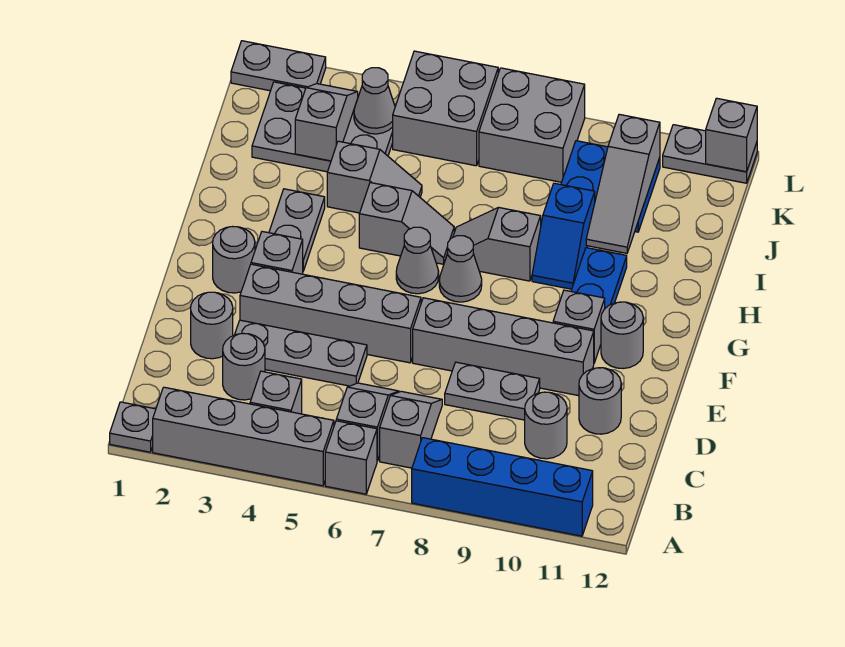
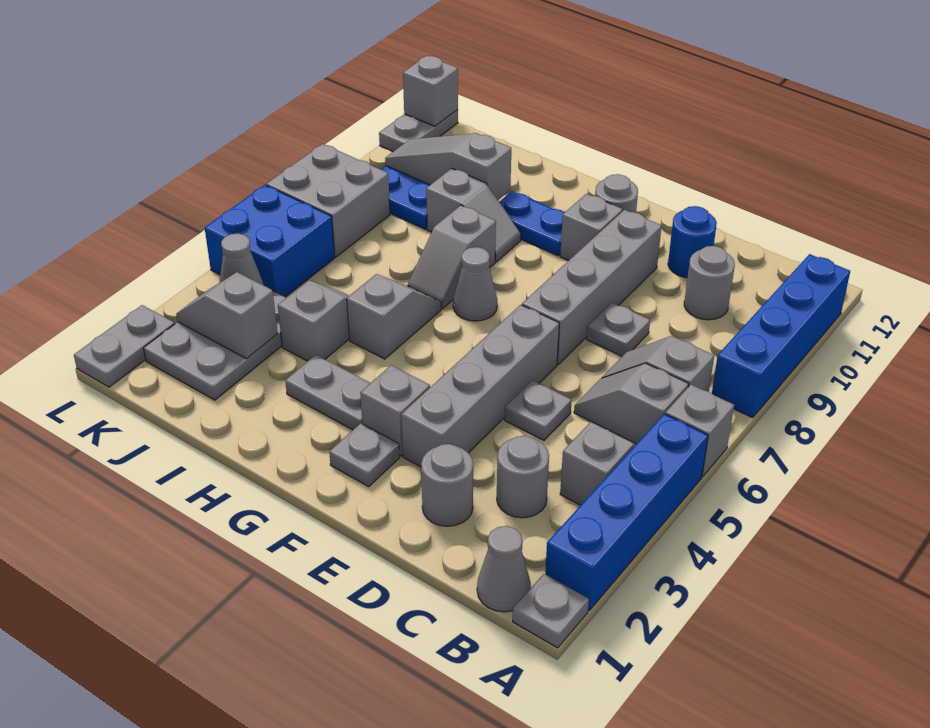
grey brick A2:A5 level 1 -> blue brick A2:A5 level 1
grey plate D3:D5 level 1 -> grey plate D5 level 1
grey plate D8:D9 level 1 -> grey plate D8 level 1
grey round brick D11 level 1 -> blue round brick D11 level 1
grey round brick F2 level 1 -> grey plate F2 level 1
grey cone G6 level 1 -> grey cone B1 level 1
blue slope H9:I9 level 1 top I -> grey slope H9:I9 level 1 top I
grey slope I10:K10 level 2 top K -> grey slope I10:K10 level 2 top I
grey brick K5:L6 level 1 -> blue brick K5:L6 level 1

